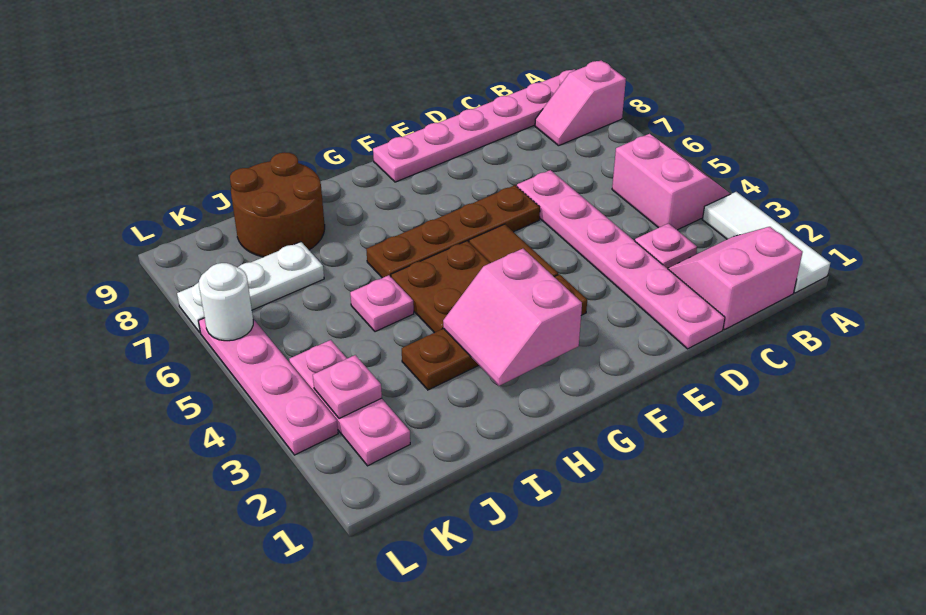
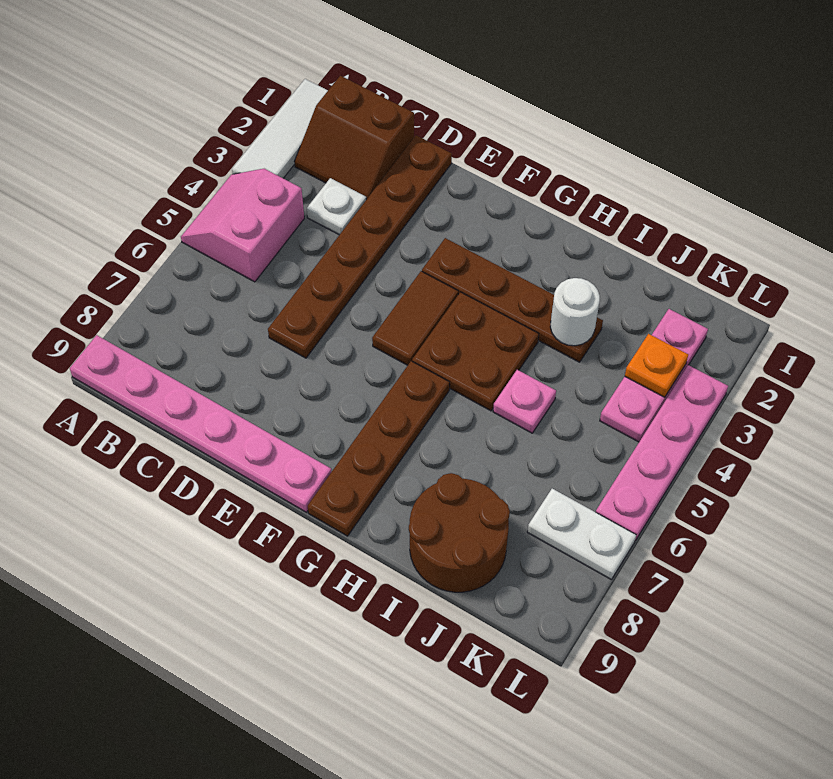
pink slope A8:B8 level 1 top A -> none
pink slope B1:C2 level 1 top 1 -> brown slope B1:C2 level 1 top 1
pink plate C3 level 1 -> white plate C3 level 1
pink plate D1:D6 level 1 -> brown plate D1:D6 level 1
brown plate E6:H6 level 1 -> brown plate G6:G9 level 1
pink slope G2:H3 level 2 top G -> none
white plate J7:L7 level 1 -> white plate K7:L7 level 1
pink plate K3 level 2 -> orange plate K3 level 2
white round brick L6 level 2 -> white round brick I3 level 2

